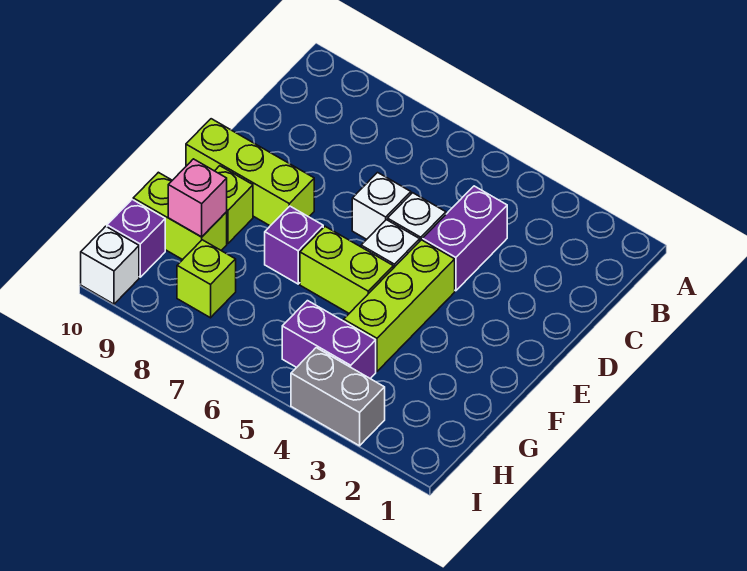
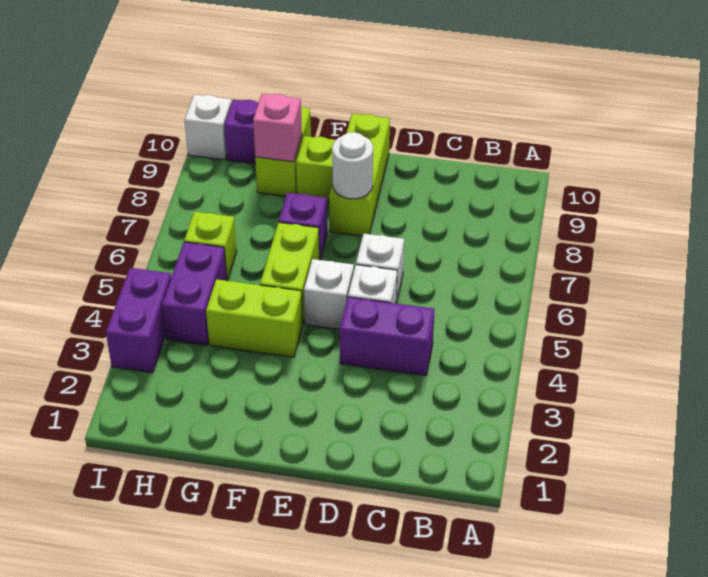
lime brick E4:G4 level 1 -> lime brick F4:G4 level 1
none -> white round brick E8 level 2
lime brick H8 level 1 -> lime brick H6 level 1
grey brick I3:I4 level 1 -> purple brick I3:I4 level 1

